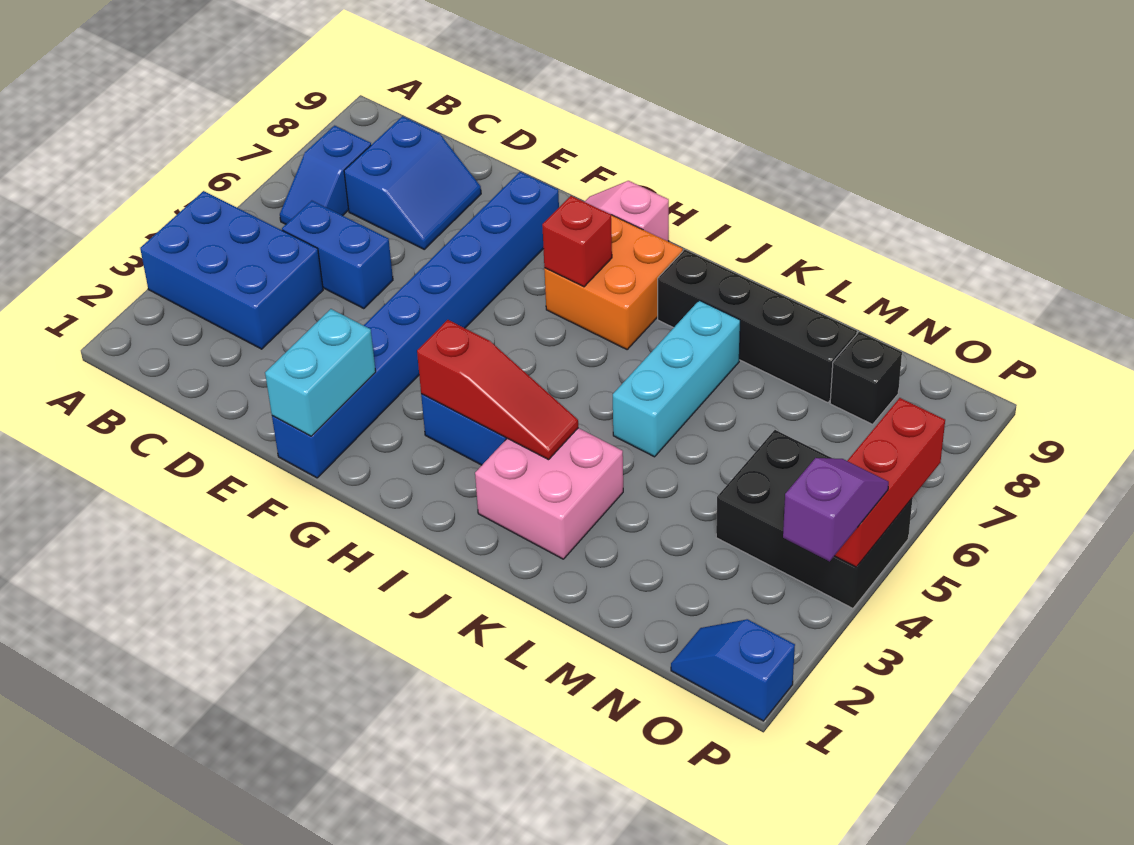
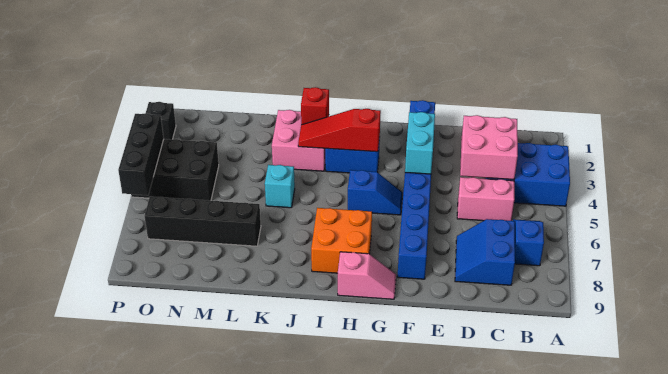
none -> pink brick C3:D4 level 2
blue brick C5:D5 level 1 -> pink brick C5:D5 level 1
cyan brick F1:F2 level 2 -> cyan brick F3:F4 level 2
red brick H7 level 2 -> red brick J2 level 2
black brick J8:M8 level 1 -> black brick L7:O7 level 1
cyan brick K5:K7 level 1 -> cyan brick K5 level 1
black brick N8 level 1 -> black brick P2 level 1
blue slope O1:P1 level 1 top P -> blue slope G5:H5 level 1 top H
purple slope P3:P4 level 3 top 3 -> none
red brick P4:P6 level 2 -> black brick P4:P6 level 2

